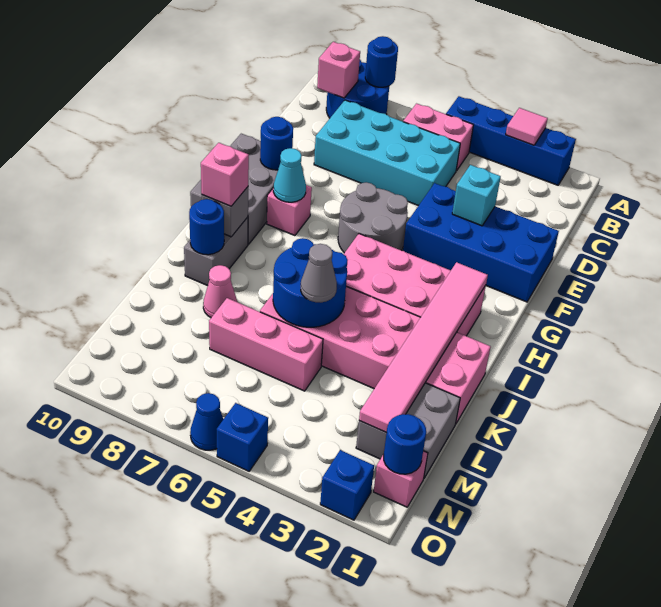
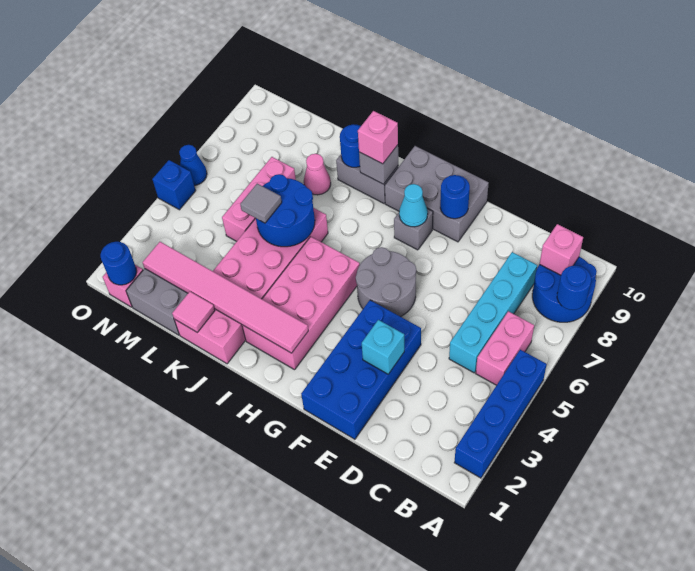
pink tile A3 level 2 -> pink tile K1 level 2
cyan brick C5:D8 level 1 -> cyan brick C5:C8 level 1
pink brick G8 level 1 -> grey brick G8 level 1
grey cone K5 level 3 -> grey tile K5 level 3
blue brick O2 level 1 -> none

